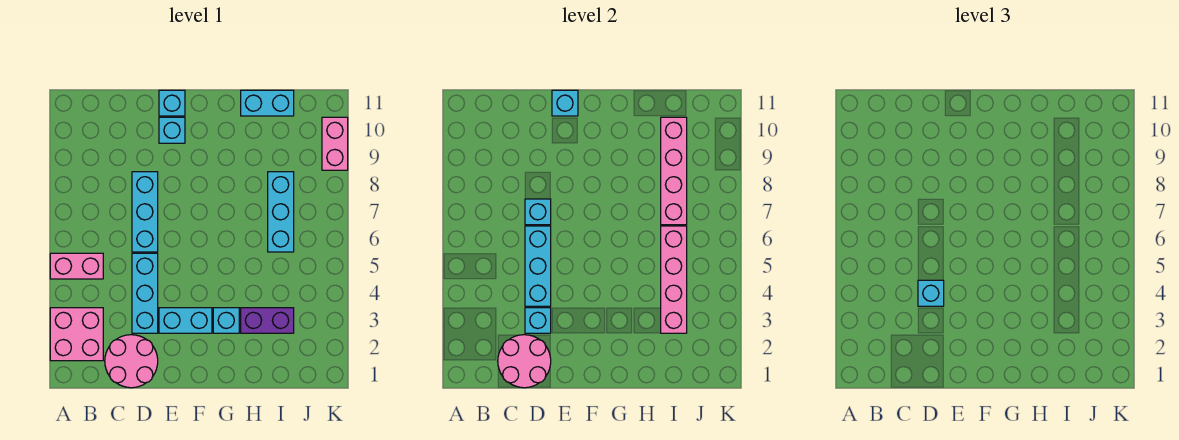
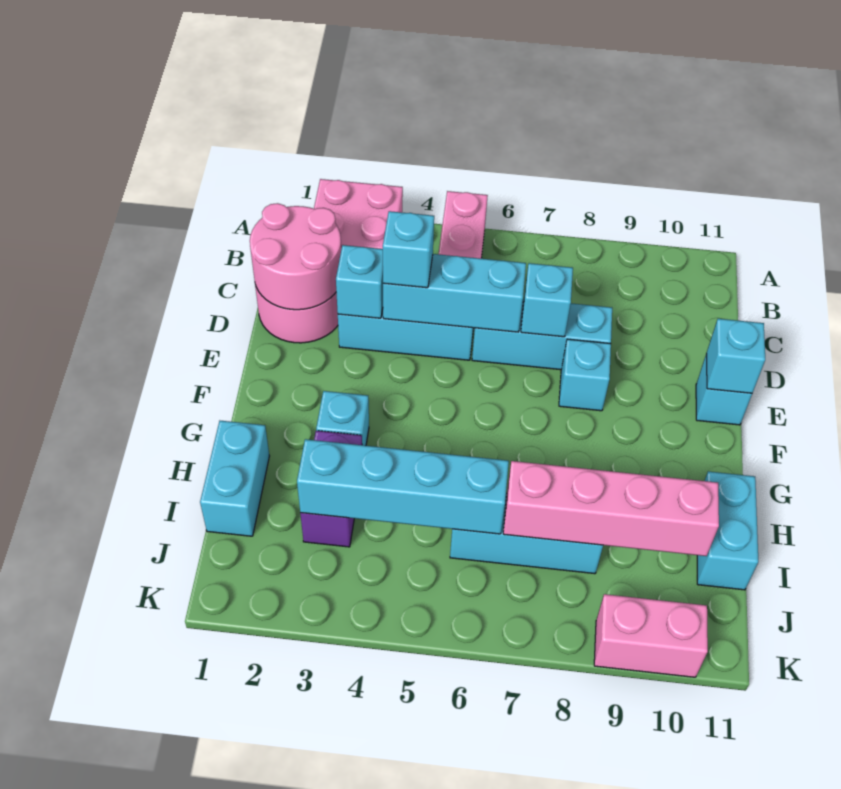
cyan brick E3:F3 level 1 -> cyan brick H1:I1 level 1
cyan brick E10 level 1 -> cyan brick E8 level 1
pink brick I3:I6 level 2 -> cyan brick I3:I6 level 2

